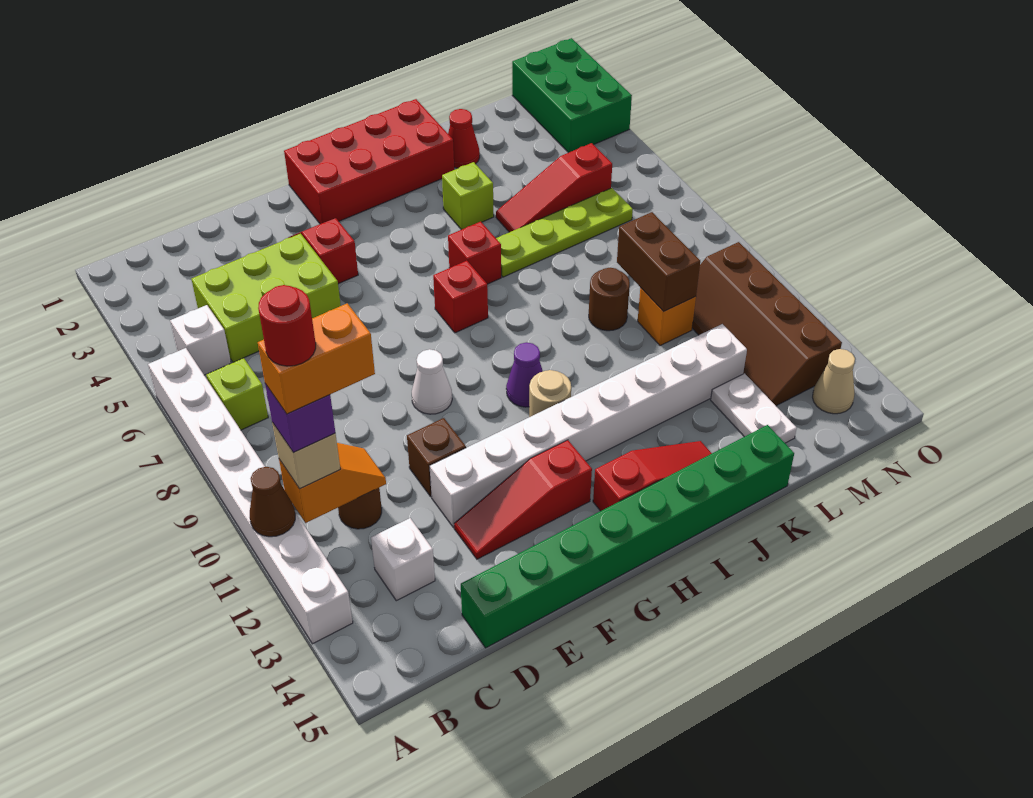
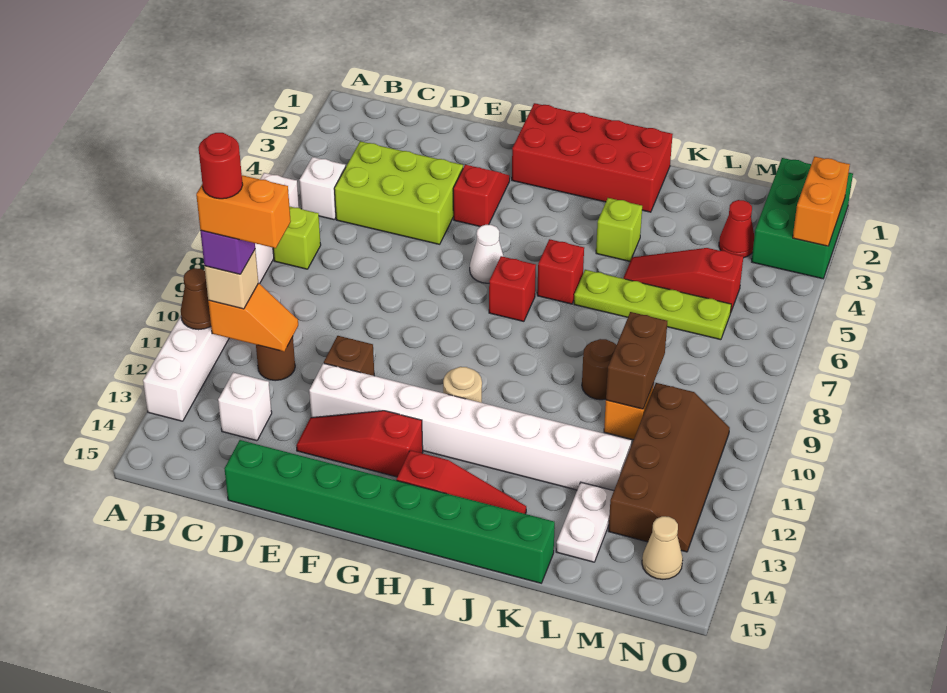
white cone F9 level 1 -> white cone G6 level 1
purple cone H10 level 1 -> none
red cone K2 level 1 -> red cone M3 level 1
brown slope M10:N13 level 1 top N -> brown slope M10:N13 level 1 top M
none -> orange brick O2:O3 level 2

